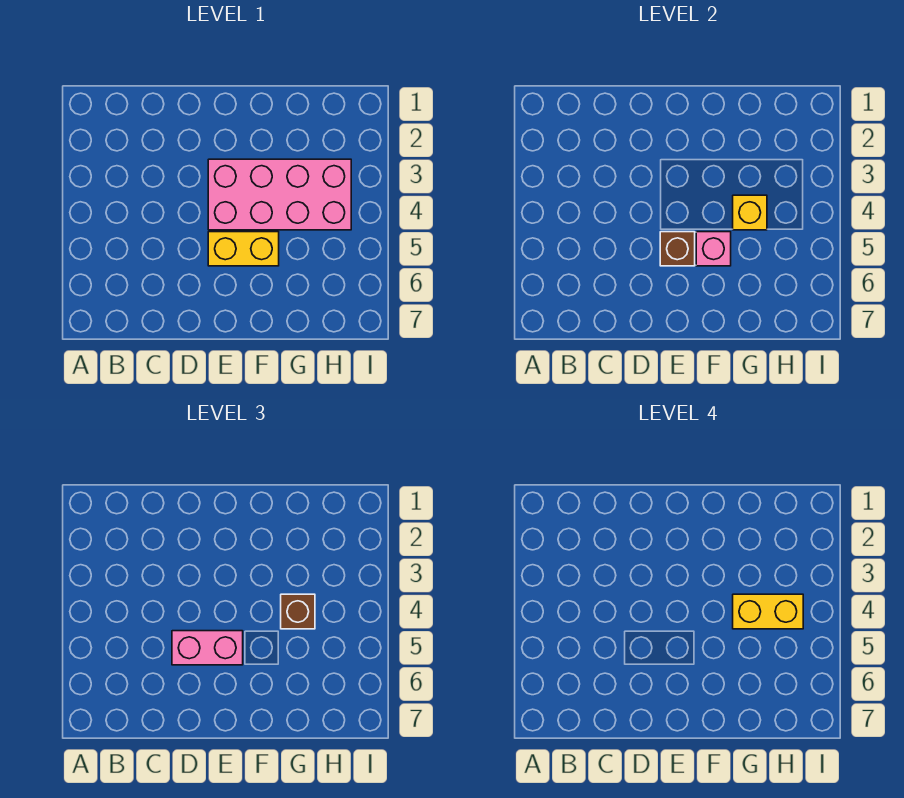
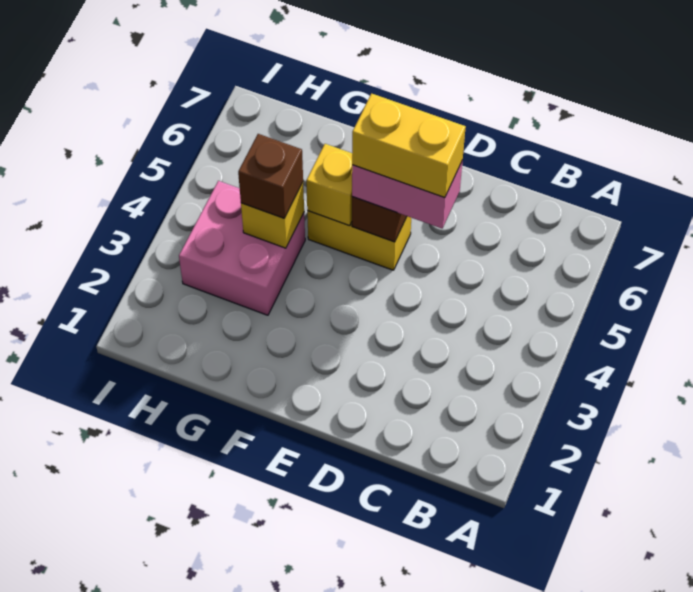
pink brick E3:H4 level 1 -> pink brick G3:H4 level 1
pink brick F5 level 2 -> yellow brick F5 level 2
yellow brick G4:H4 level 4 -> yellow brick D5:E5 level 4

